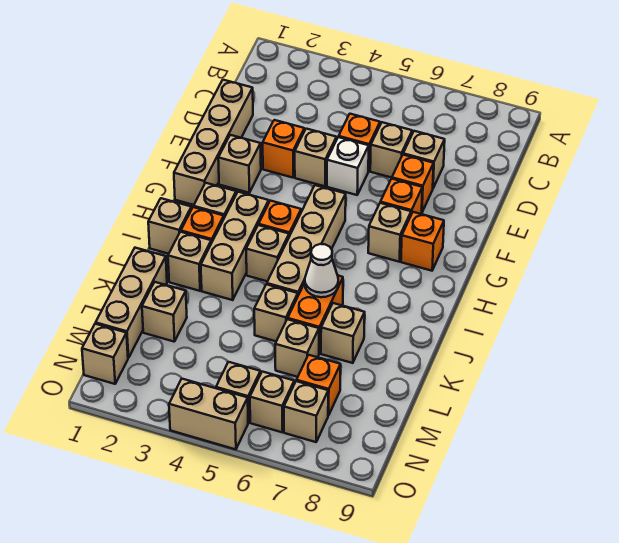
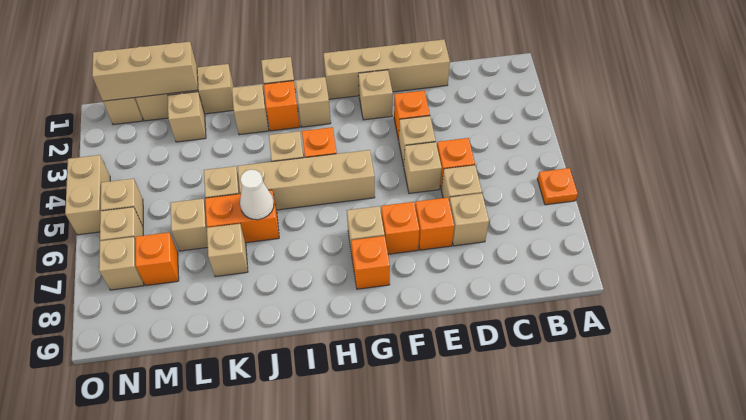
none -> orange plate A6 level 1
white brick E5 level 1 -> tan brick E5 level 1
tan brick H3:J3 level 1 -> tan brick L1:N1 level 2

